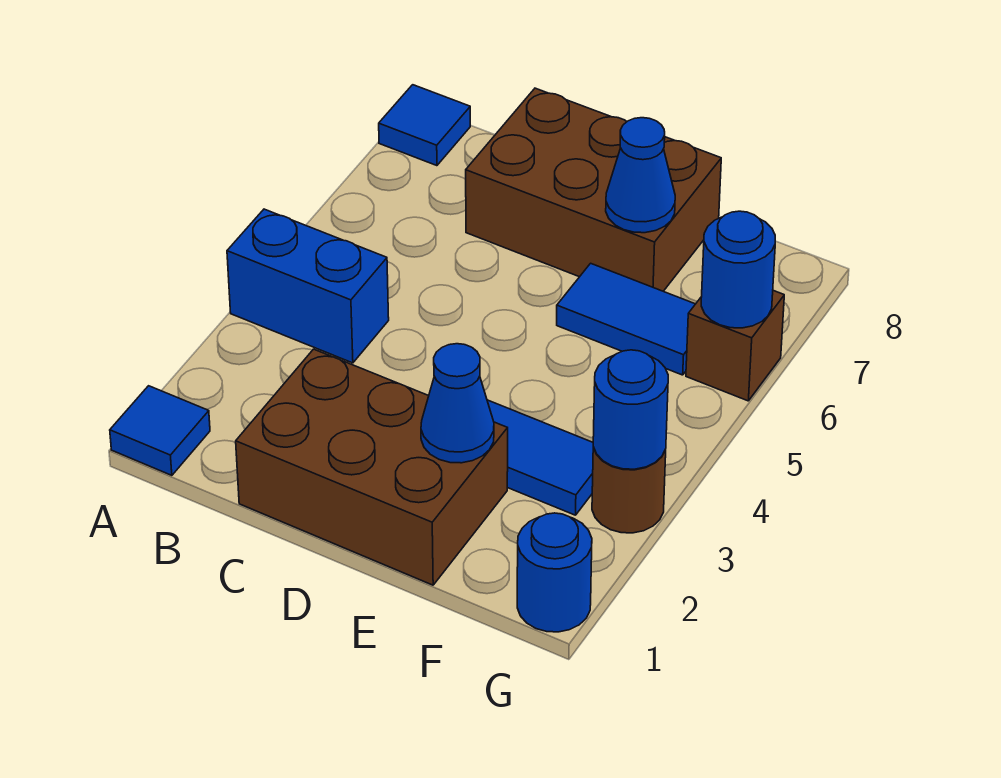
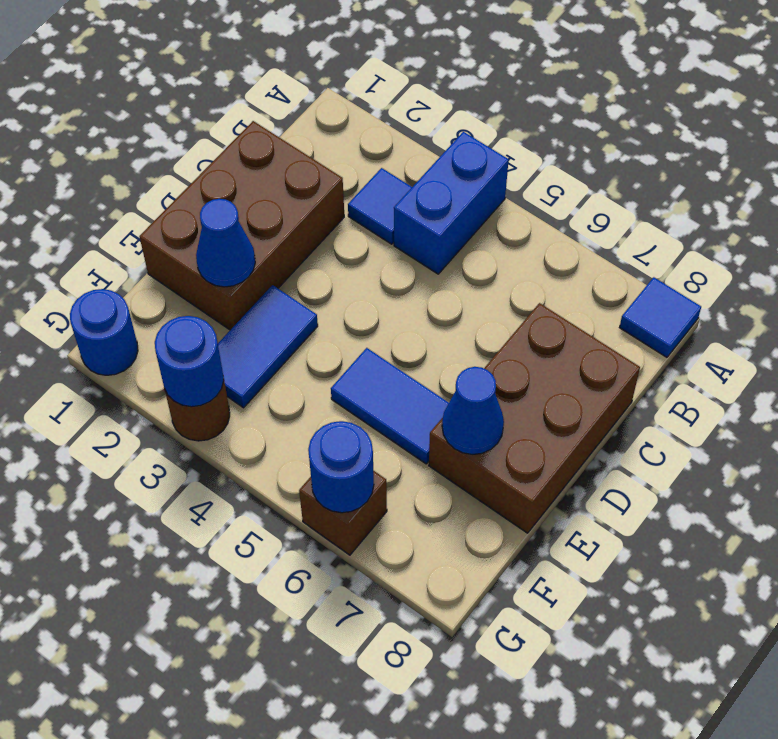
blue tile A1 level 1 -> blue tile B3 level 1
blue tile E6:F6 level 1 -> blue tile E5:E6 level 1

